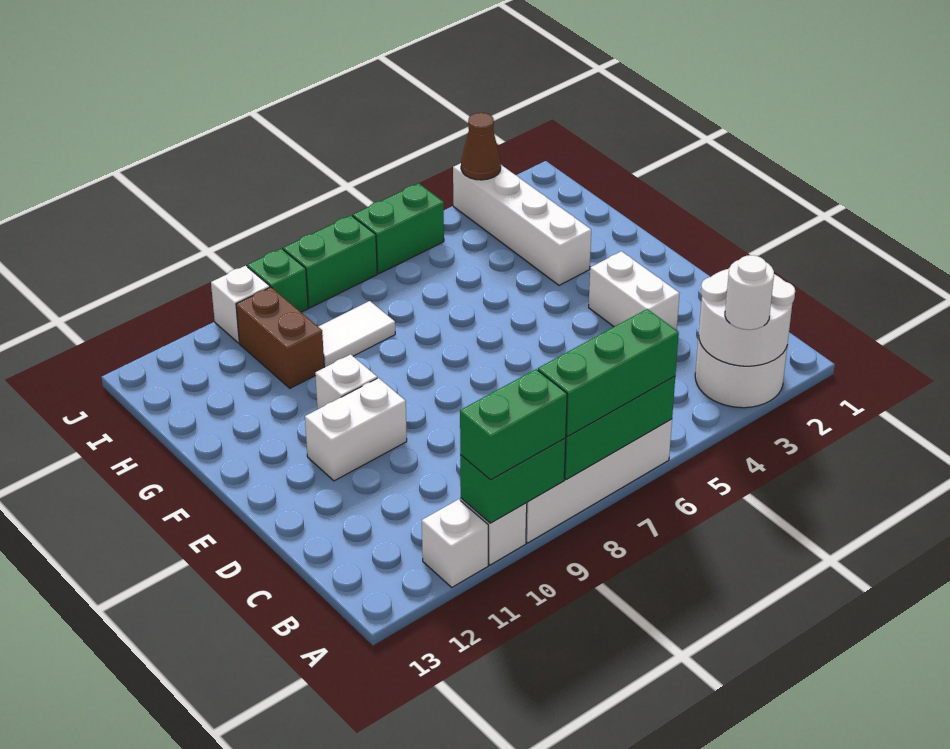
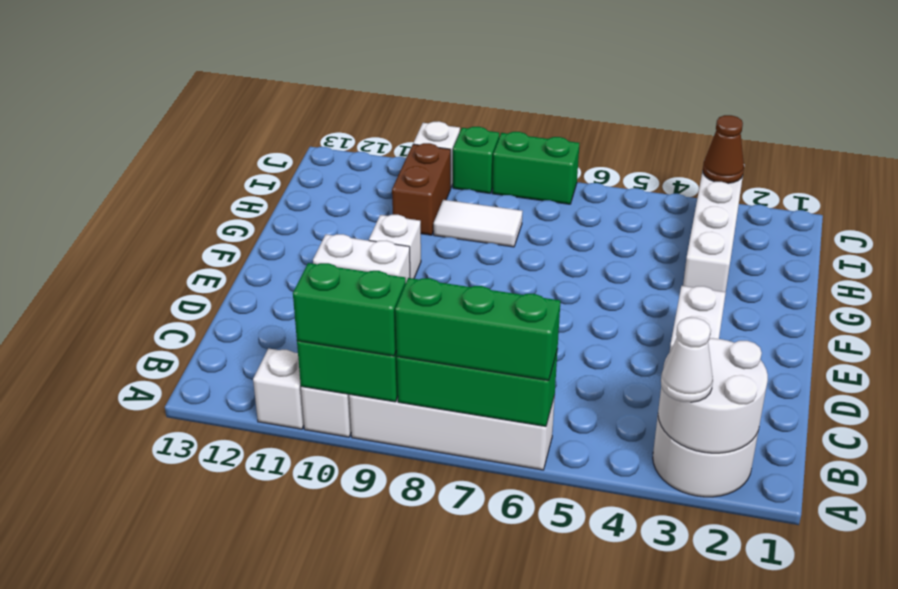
white round brick A3 level 3 -> white cone A3 level 3
green brick J5:J6 level 1 -> none

